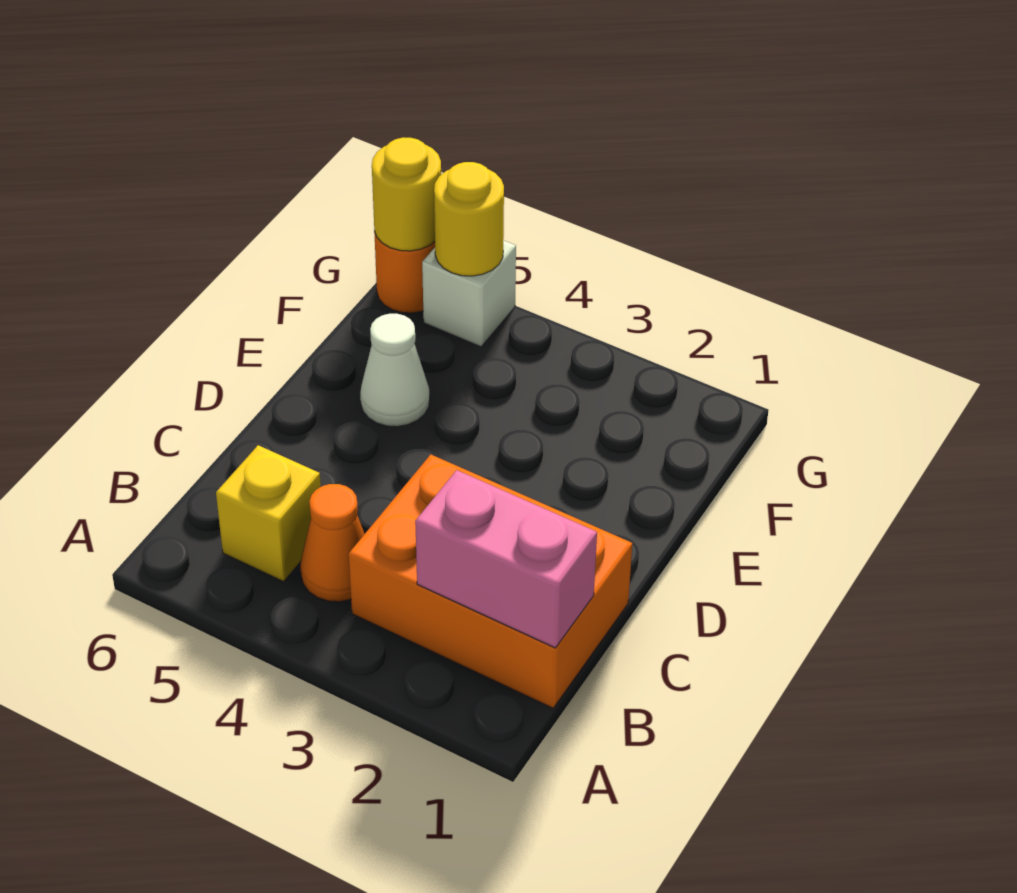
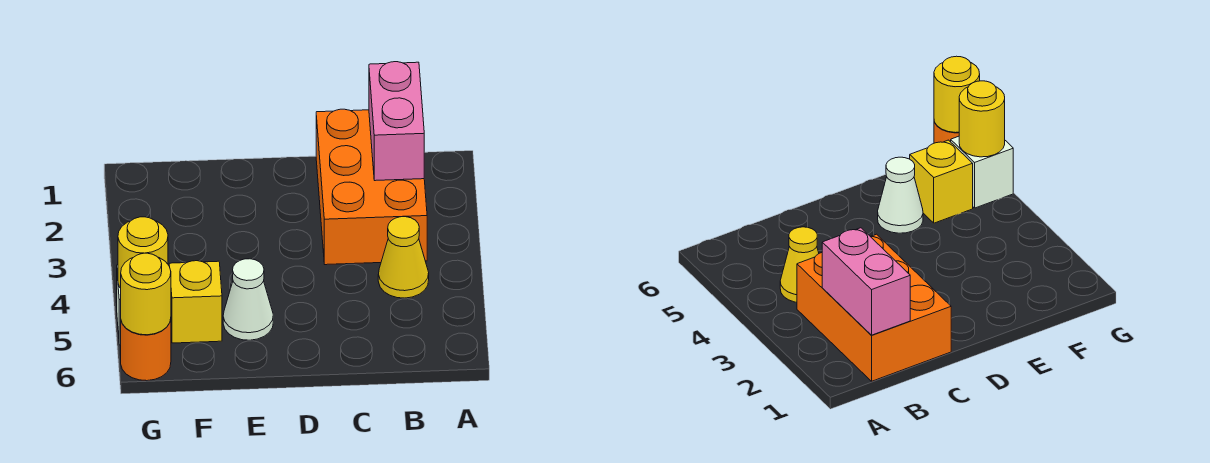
orange cone B4 level 1 -> yellow cone B4 level 1
yellow brick B5 level 1 -> yellow brick F5 level 1

